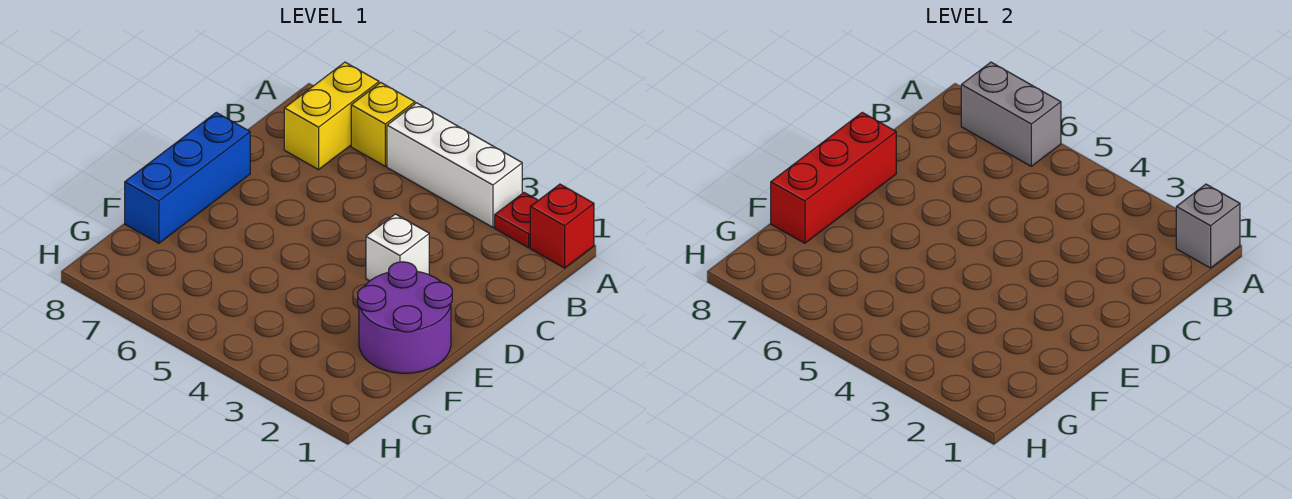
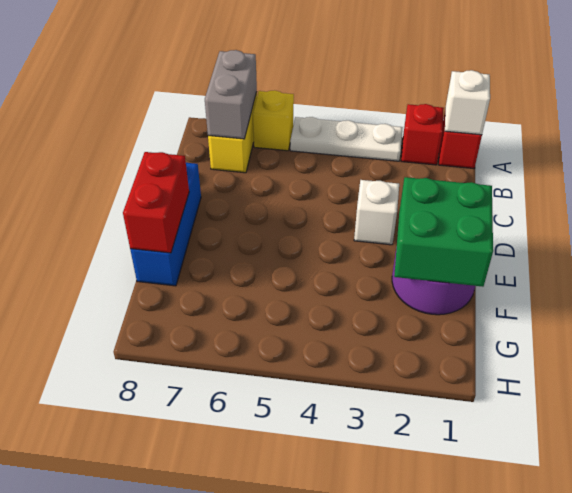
grey brick A1 level 2 -> white brick A1 level 2
red plate A2 level 1 -> red brick A2 level 1
white brick A3:A5 level 1 -> white plate A3:A5 level 1
grey brick A6:A7 level 2 -> grey brick A7:B7 level 2
red brick D8:F8 level 2 -> red brick E8:F8 level 2
none -> green brick E1:F2 level 2

